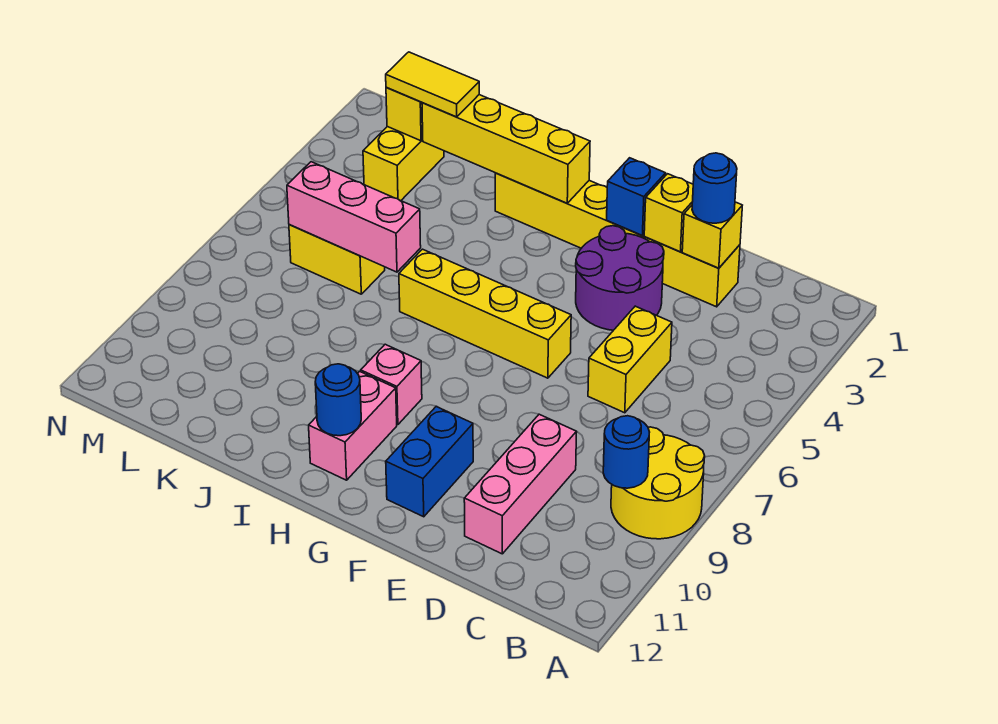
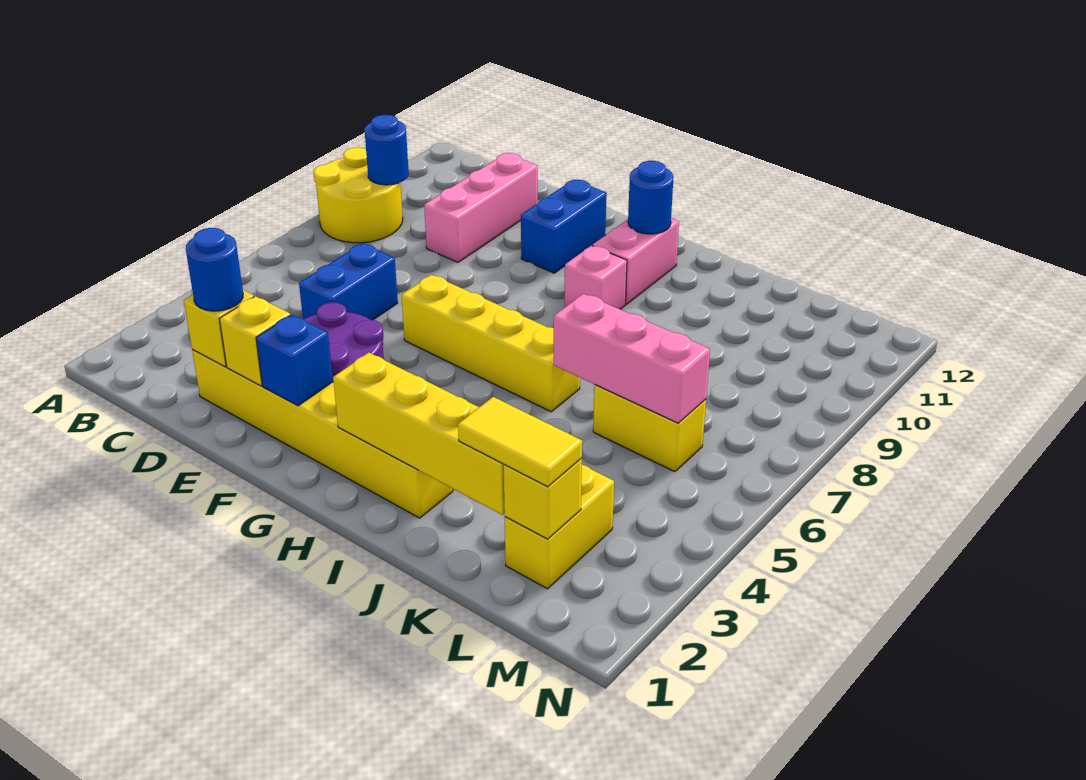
yellow brick D5:D6 level 1 -> blue brick D5:D6 level 1

